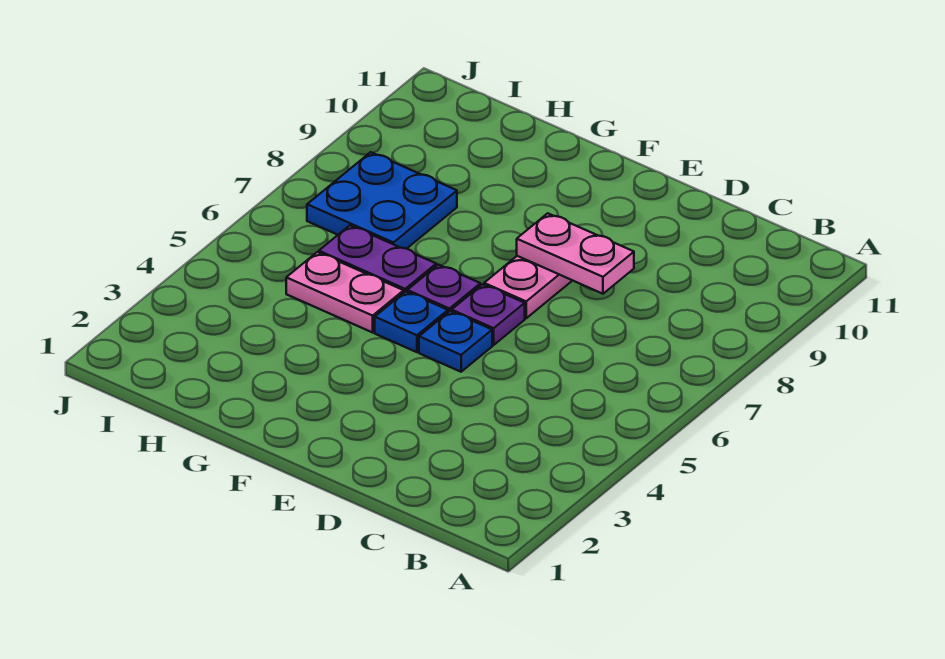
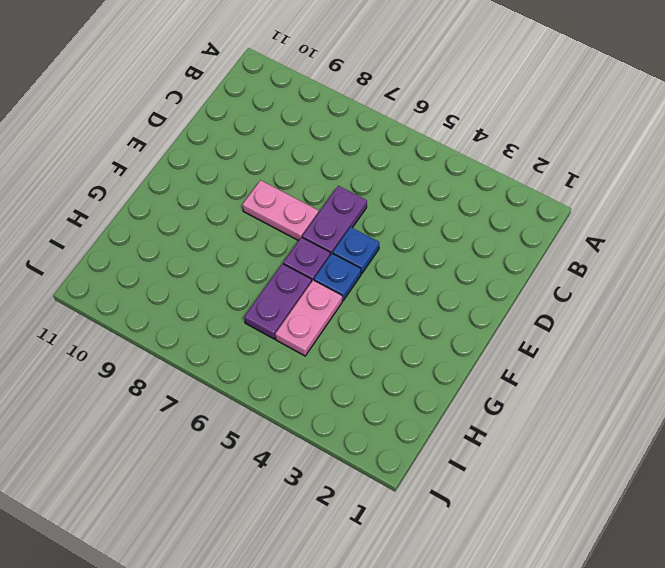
pink plate D8:E8 level 2 -> none
purple plate E6 level 1 -> purple plate D6:E6 level 1
blue plate H7:I8 level 1 -> none

